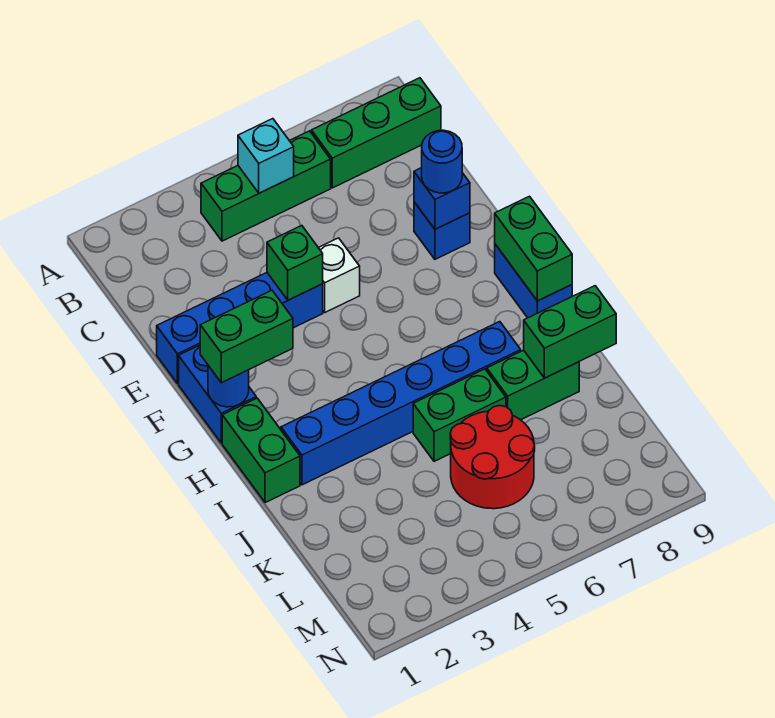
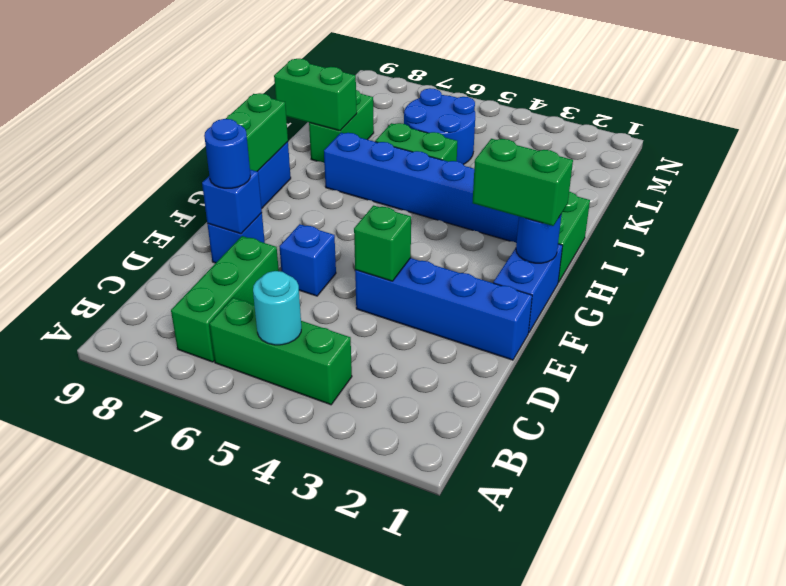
cyan brick B5 level 2 -> cyan round brick B5 level 2
green brick B7:B9 level 1 -> green brick B7:D7 level 1
white brick E5 level 1 -> none
none -> blue brick E6 level 1
green brick J7:J8 level 1 -> green brick J8:K8 level 1
red round brick K5:L6 level 1 -> blue round brick K5:L6 level 1

